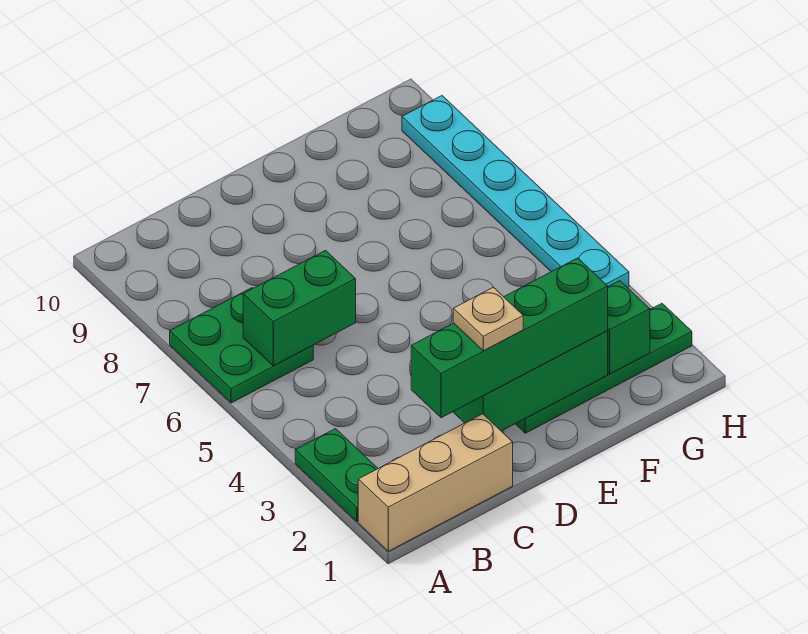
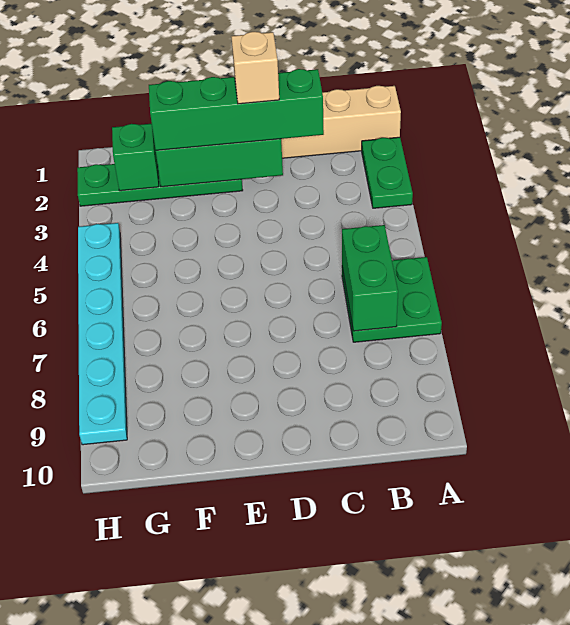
green brick B6:C6 level 2 -> green brick B6:B7 level 2
tan plate D2 level 4 -> tan brick D2 level 4

